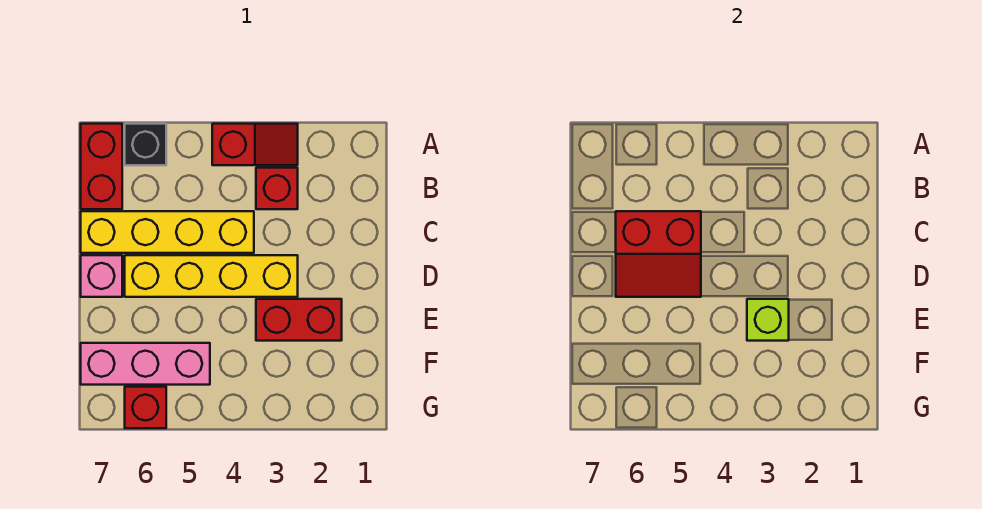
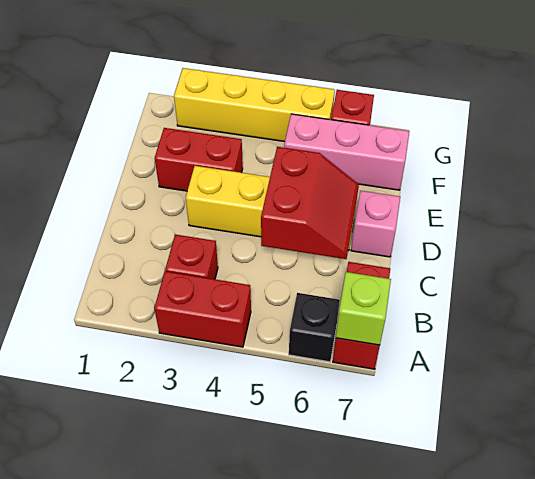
red slope A3:A4 level 1 top 4 -> red brick A3:A4 level 1
yellow brick C4:C7 level 1 -> yellow brick G2:G5 level 1
red slope C5:D6 level 2 top C -> red slope C5:D6 level 2 top 5
lime brick E3 level 2 -> lime brick A7 level 2

